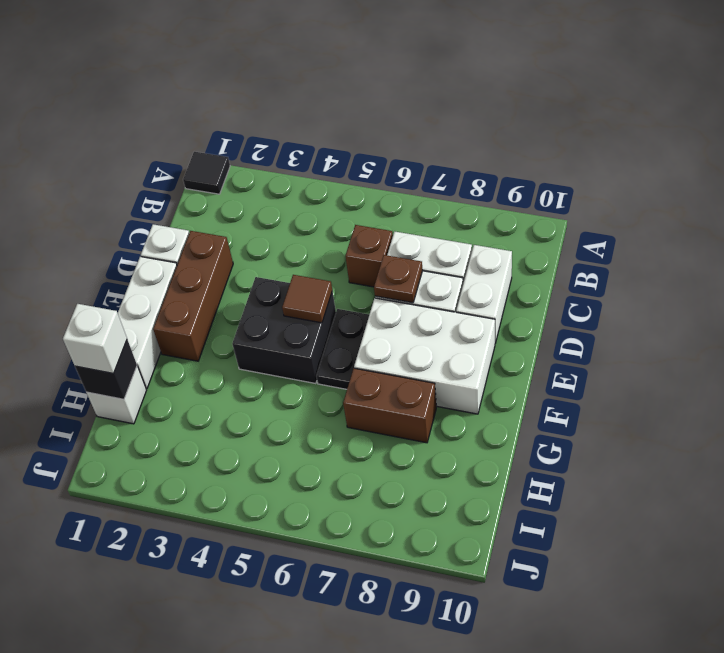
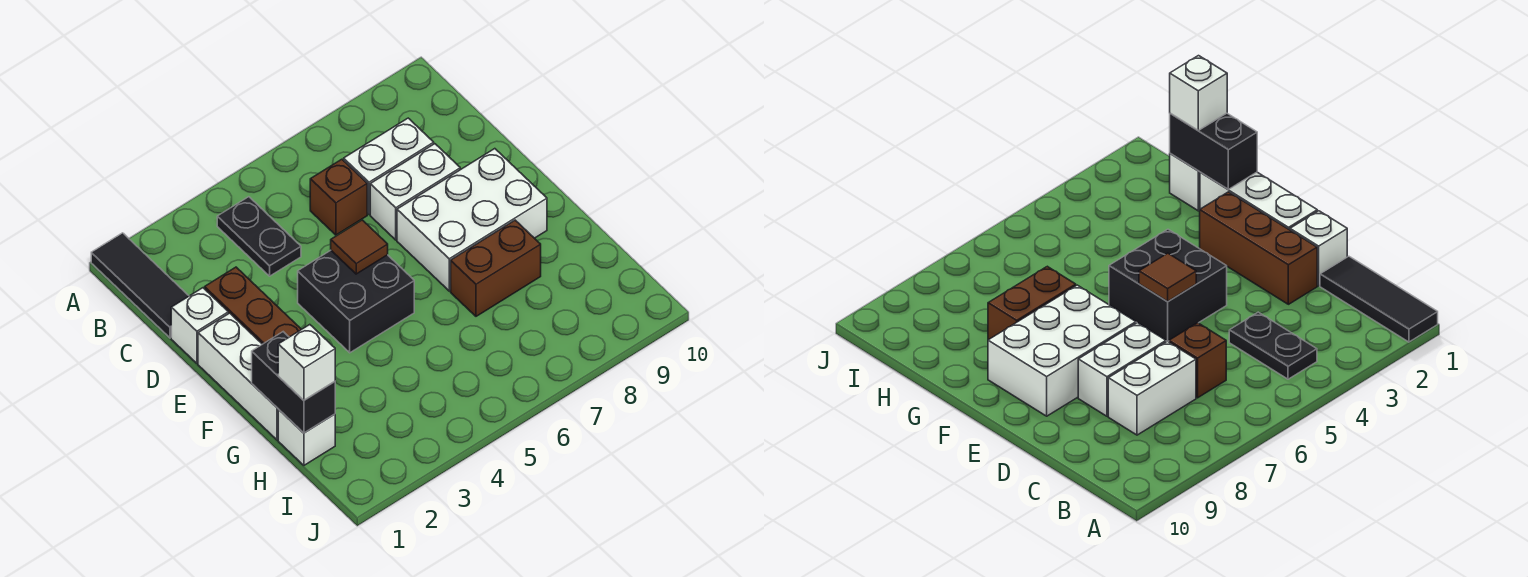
black tile A1 level 1 -> black tile A1:C1 level 1
white brick C9:D9 level 1 -> none
brown plate D7 level 2 -> none
black plate E6:F6 level 1 -> black plate B4:C4 level 1
black brick H1 level 2 -> black brick G1:H1 level 2

